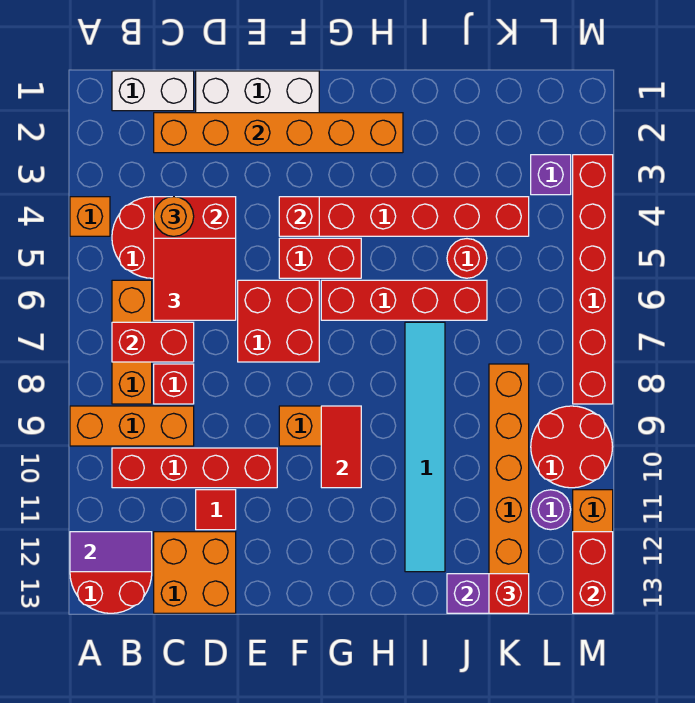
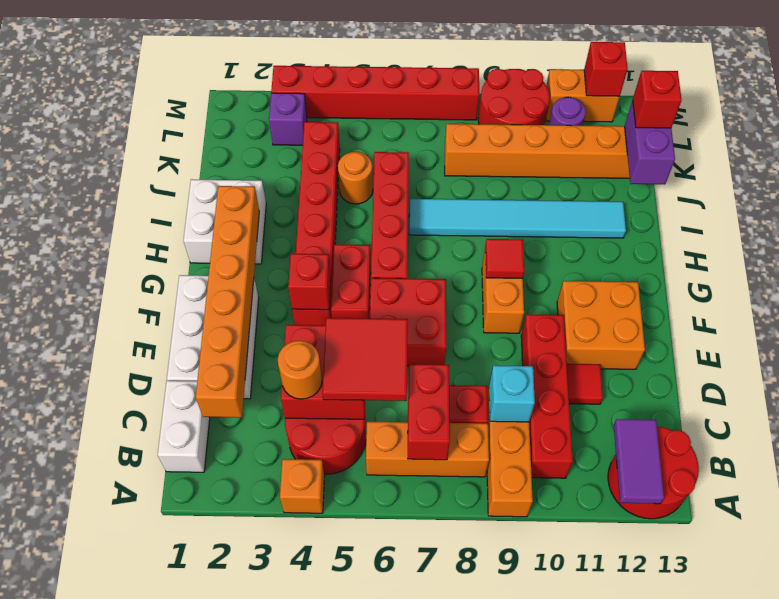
none -> cyan brick C9 level 2
orange brick C12:D13 level 1 -> orange brick E11:F12 level 1
red tile G9:G10 level 2 -> red tile G9 level 2
none -> white brick H1:I2 level 1
red round brick J5 level 1 -> orange round brick J5 level 1
red brick M12:M13 level 2 -> red brick M12 level 2

